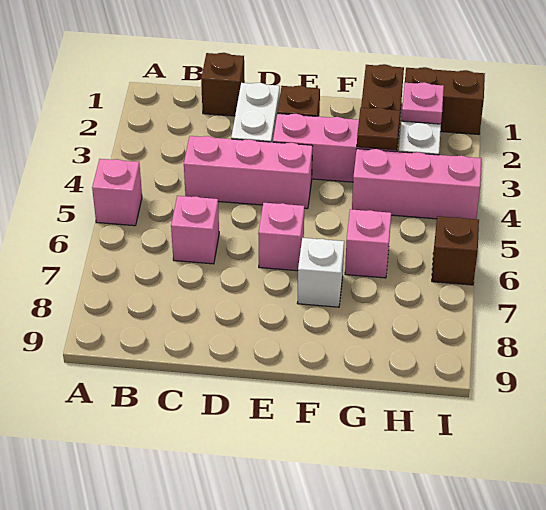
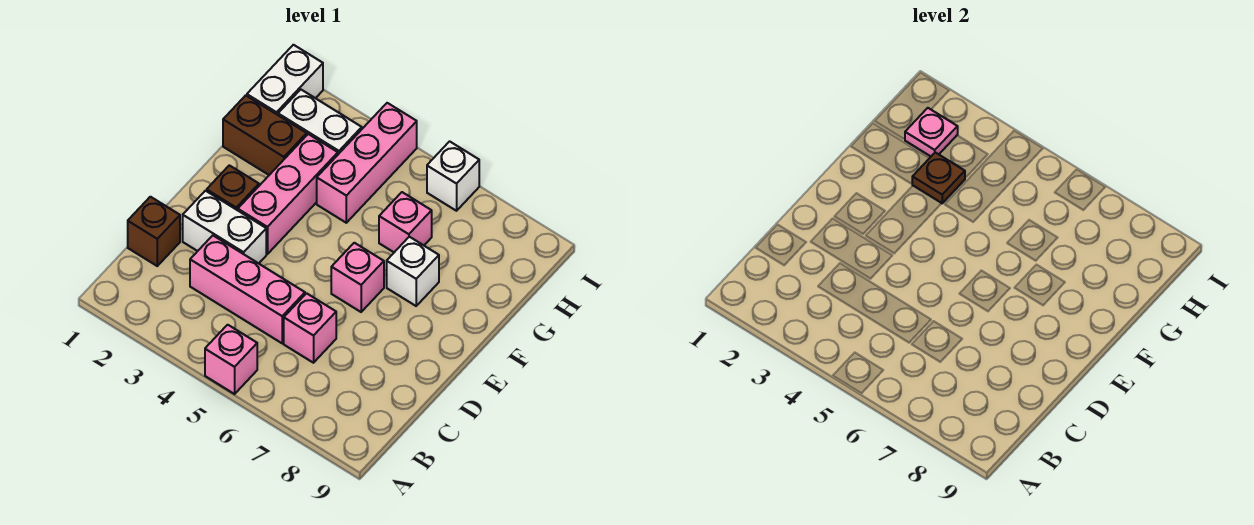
pink brick C4:E4 level 1 -> pink brick C3:C5 level 1
brown brick H1:I1 level 1 -> white brick H1:I1 level 1
brown brick I6 level 1 -> white brick I6 level 1

